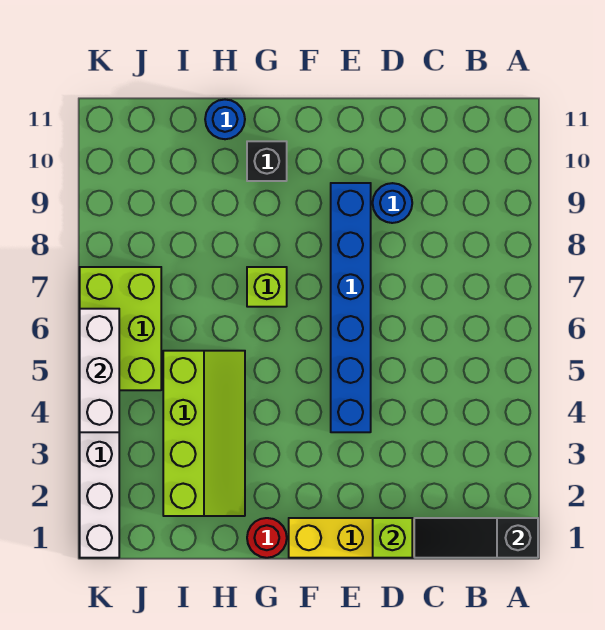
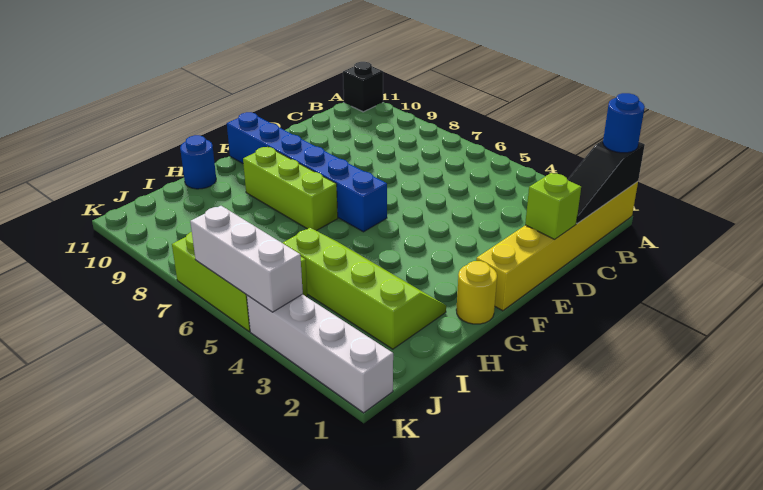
blue round brick D9 level 1 -> blue round brick A1 level 3
blue brick E4:E9 level 1 -> blue brick F6:F11 level 1
red round brick G1 level 1 -> yellow round brick G1 level 1
lime brick G7 level 1 -> lime brick G7:G9 level 1
black brick G10 level 1 -> black brick A11 level 1

